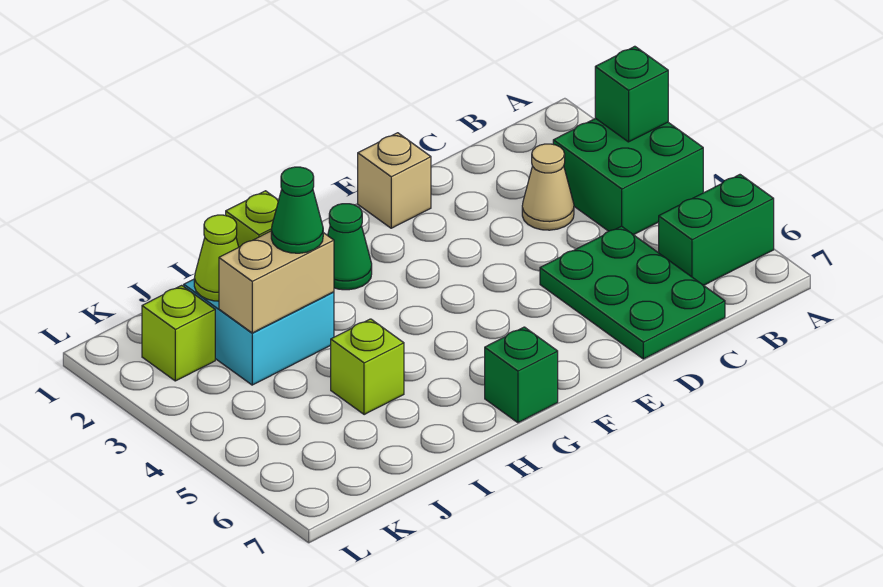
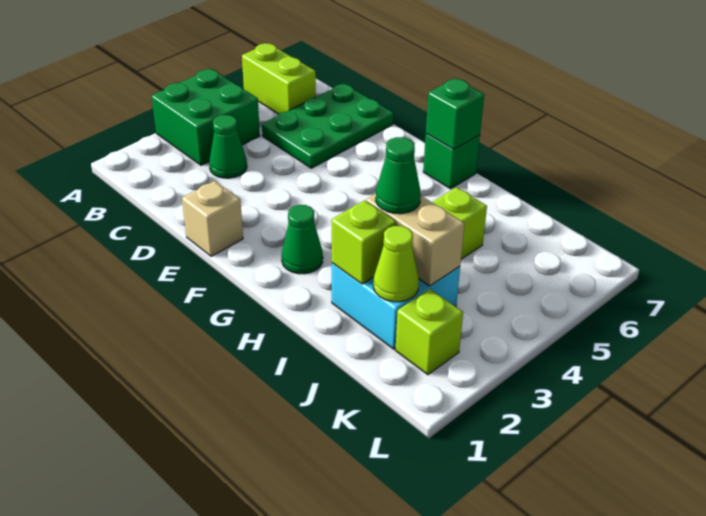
green brick A3 level 2 -> green brick G7 level 2
green brick A6:B6 level 1 -> lime brick A6:B6 level 1
tan cone C3 level 1 -> green cone C3 level 1

